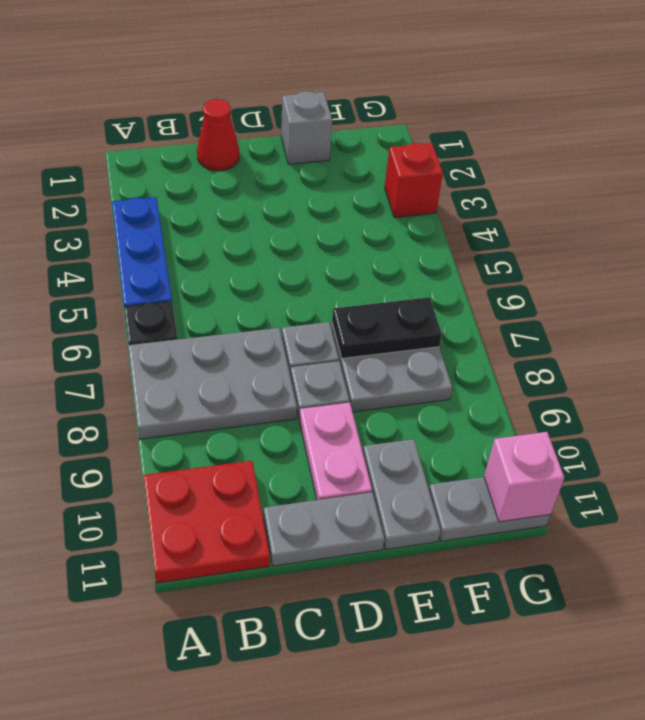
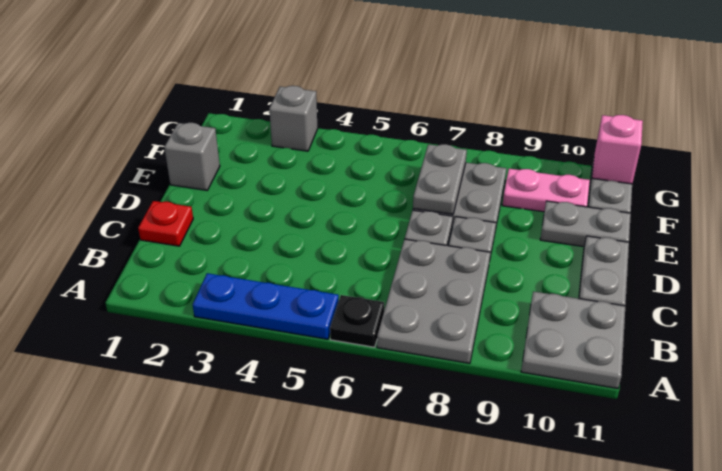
red plate A10:B11 level 1 -> grey plate A10:B11 level 1
red cone C1 level 1 -> red plate C1 level 1
pink plate D9:D10 level 1 -> pink plate F9:F10 level 1
black plate E7:F7 level 2 -> grey plate E7:F7 level 2
red brick G3 level 1 -> grey brick G3 level 1

